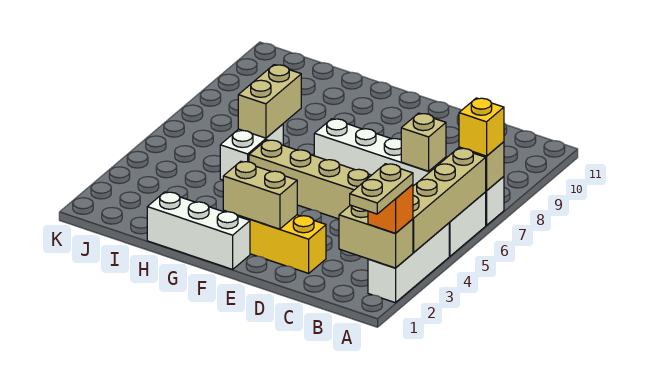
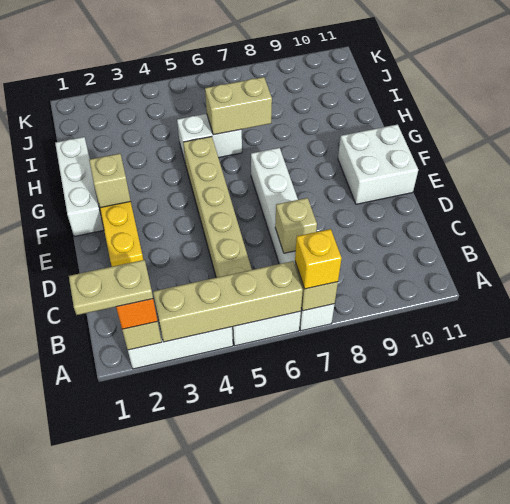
tan brick E2:F2 level 2 -> tan brick F2 level 2
none -> white brick E10:F11 level 1

